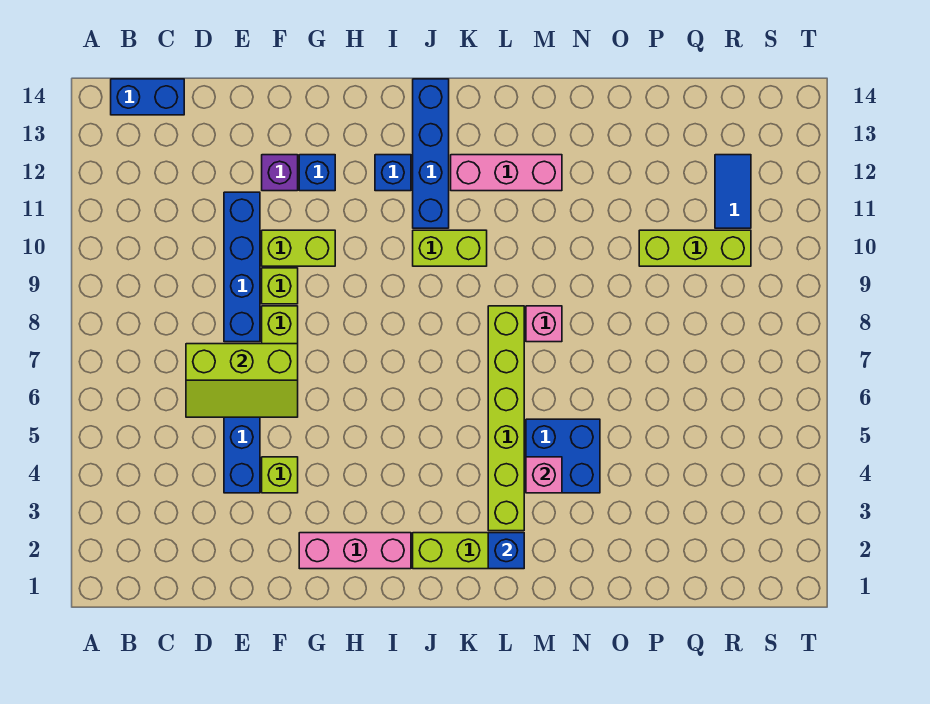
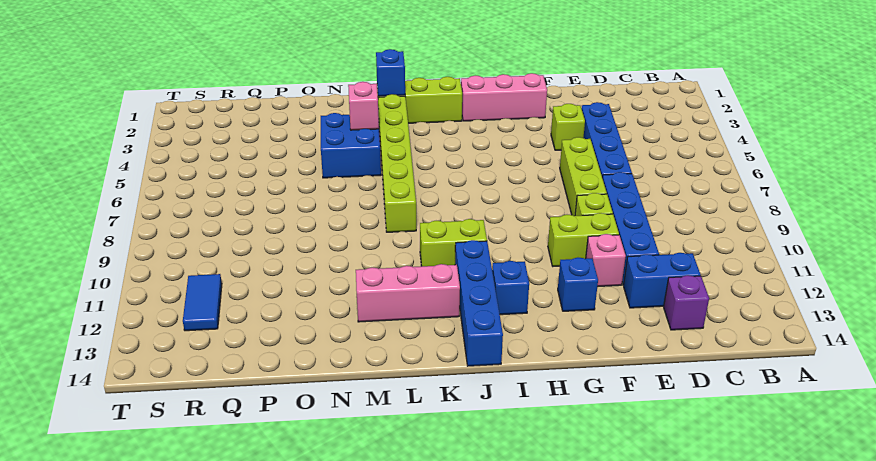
blue brick B14:C14 level 1 -> blue brick D12:E12 level 1
lime slope D6:F7 level 2 top 7 -> none
purple brick F12 level 1 -> purple brick D13 level 1
pink brick M8 level 1 -> pink brick F11 level 1
lime brick P10:R10 level 1 -> none

